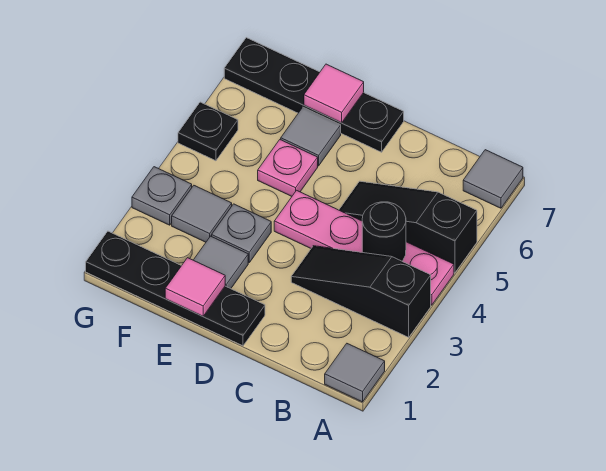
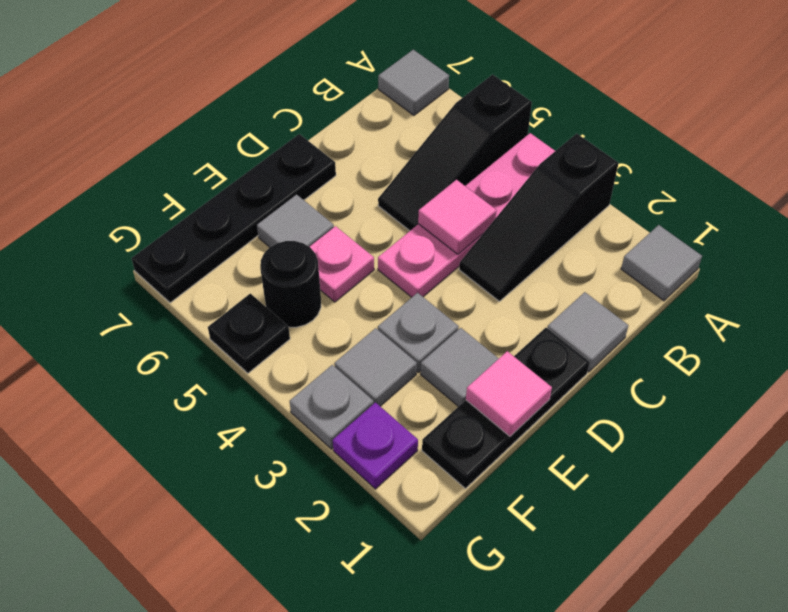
black round brick B4 level 2 -> black round brick F5 level 1
none -> grey tile C1 level 1
black plate D1:G1 level 1 -> black plate D1:F1 level 1
pink tile E7 level 2 -> pink tile C4 level 2
none -> purple plate G2 level 1

